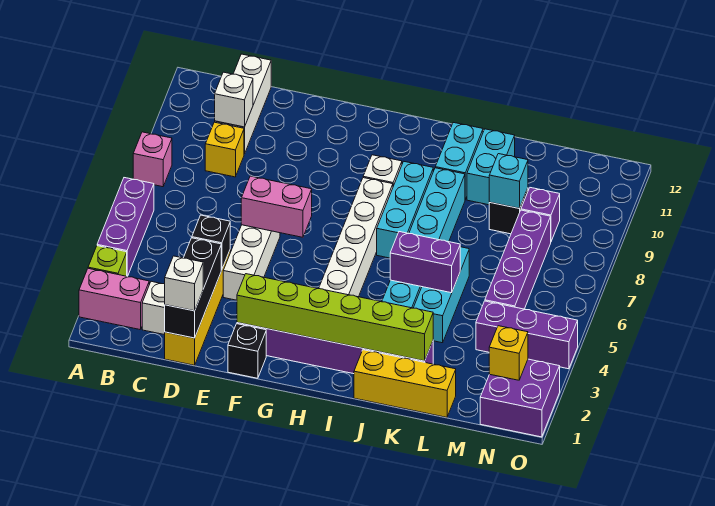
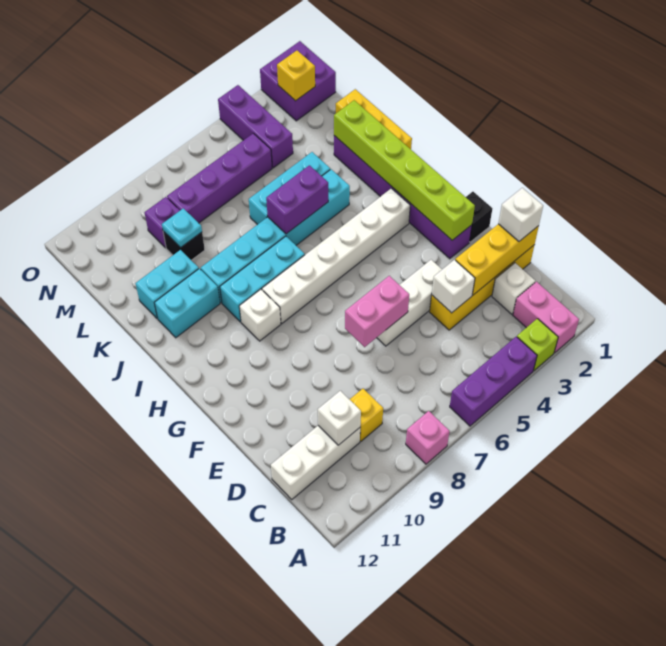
black brick D1:D3 level 2 -> yellow brick D1:D3 level 2
black brick D4 level 2 -> white brick D4 level 2
pink brick E6:F6 level 2 -> pink brick E6:E7 level 2
purple brick J5:K5 level 2 -> purple brick J5:J6 level 2
cyan brick L9 level 2 -> cyan plate L9 level 2

